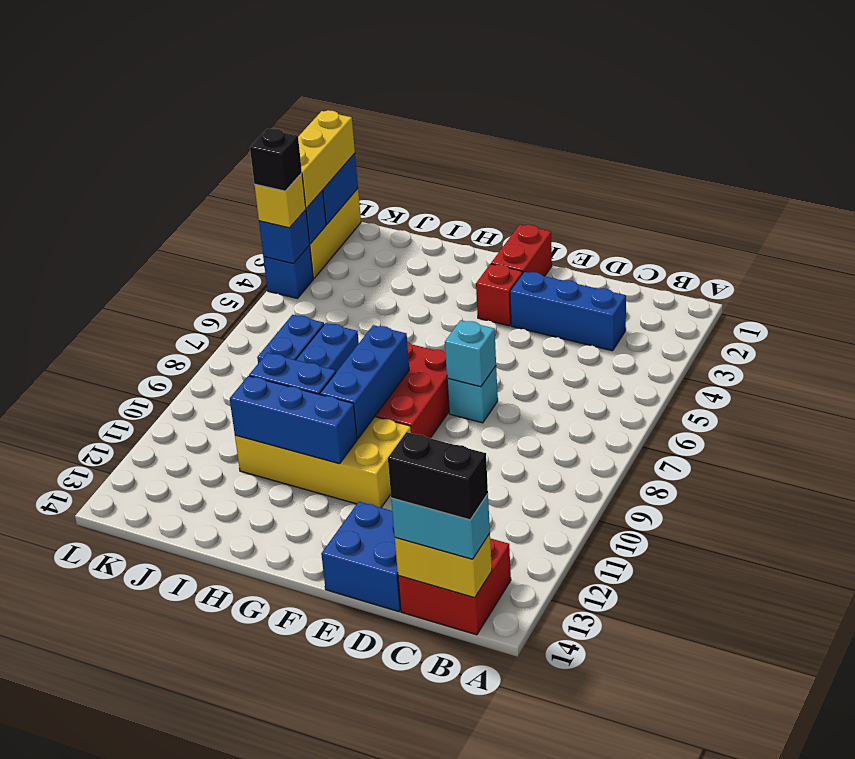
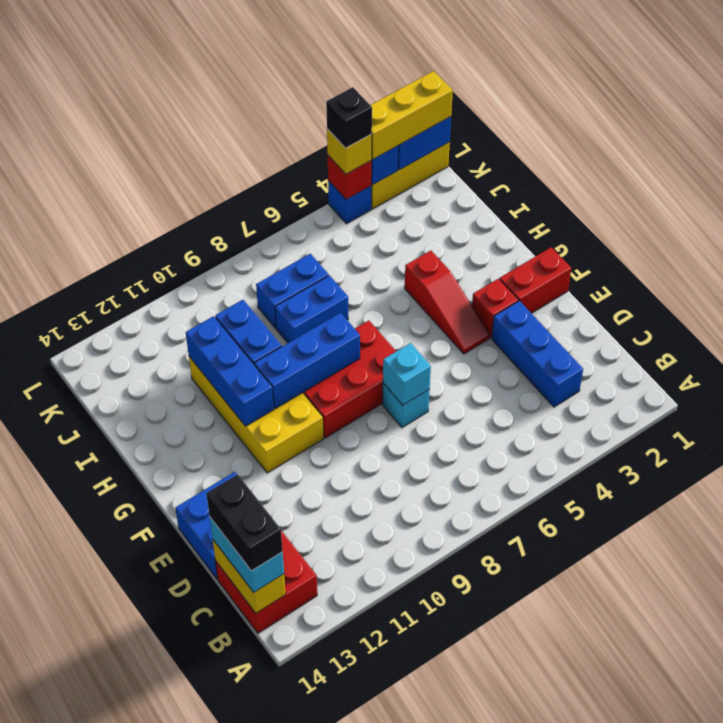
none -> red slope F4:H4 level 1 top H
blue brick L4 level 2 -> red brick L4 level 2

